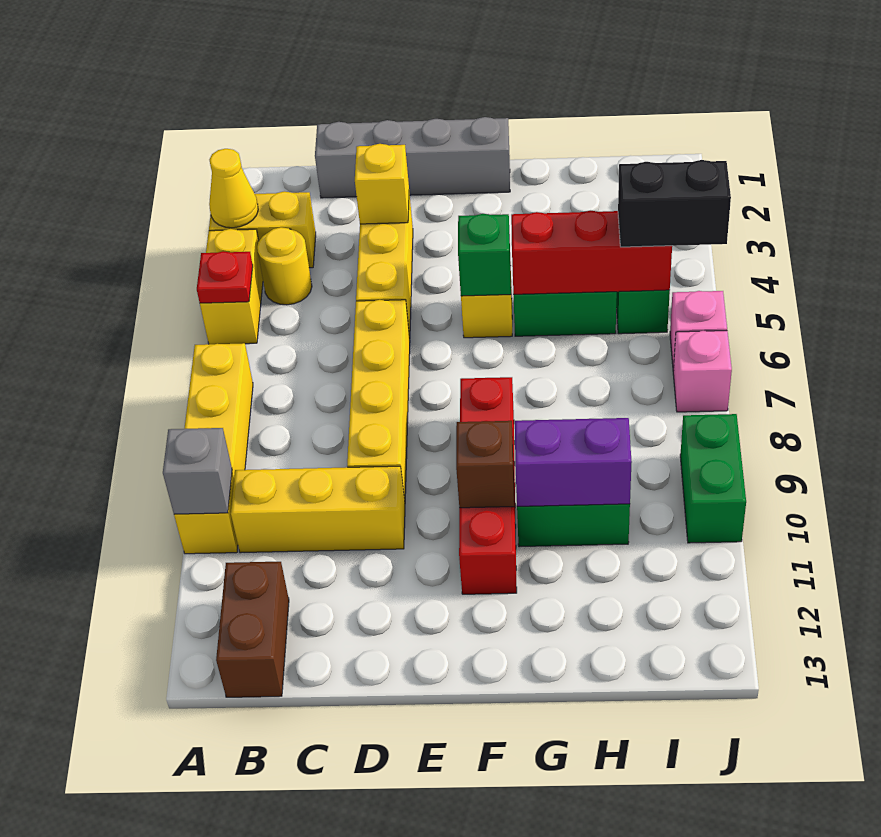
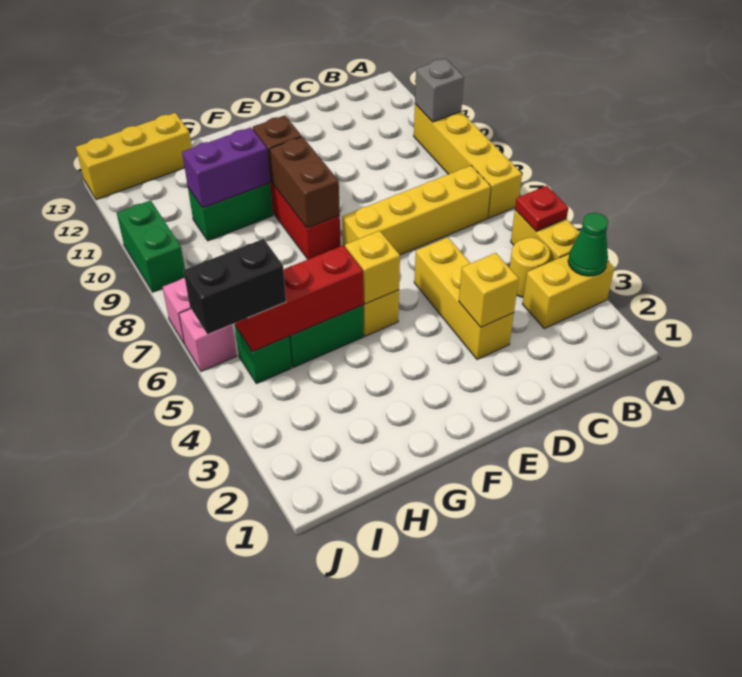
yellow cone A3 level 2 -> green cone A3 level 2
yellow brick B10:D10 level 1 -> yellow brick H13:J13 level 1
brown brick B12:B13 level 1 -> brown brick F8:F9 level 2
grey brick C1:F1 level 1 -> none
yellow brick D6:D9 level 1 -> yellow brick B7:E7 level 1
green brick F5 level 2 -> yellow brick F5 level 2

